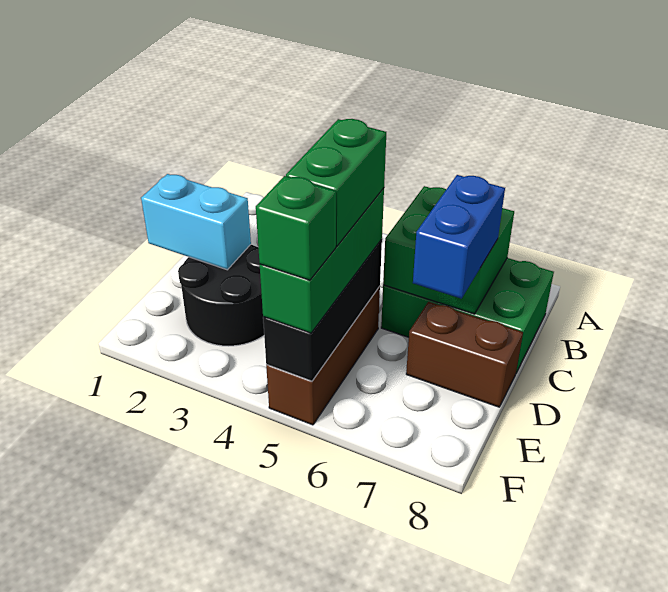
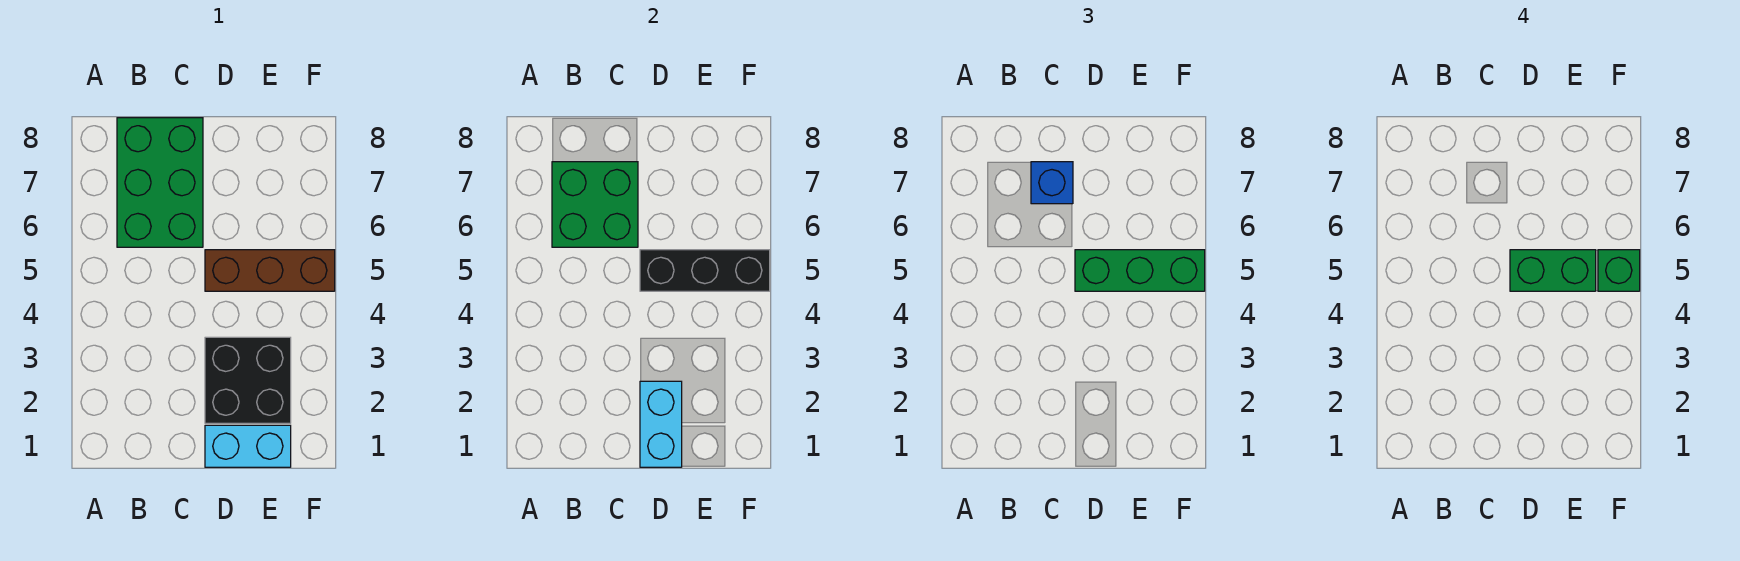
blue brick C7:D7 level 3 -> blue brick C7 level 3
none -> cyan brick D1:E1 level 1
black round brick D2:E3 level 1 -> black brick D2:E3 level 1
brown brick D7:D8 level 1 -> none

